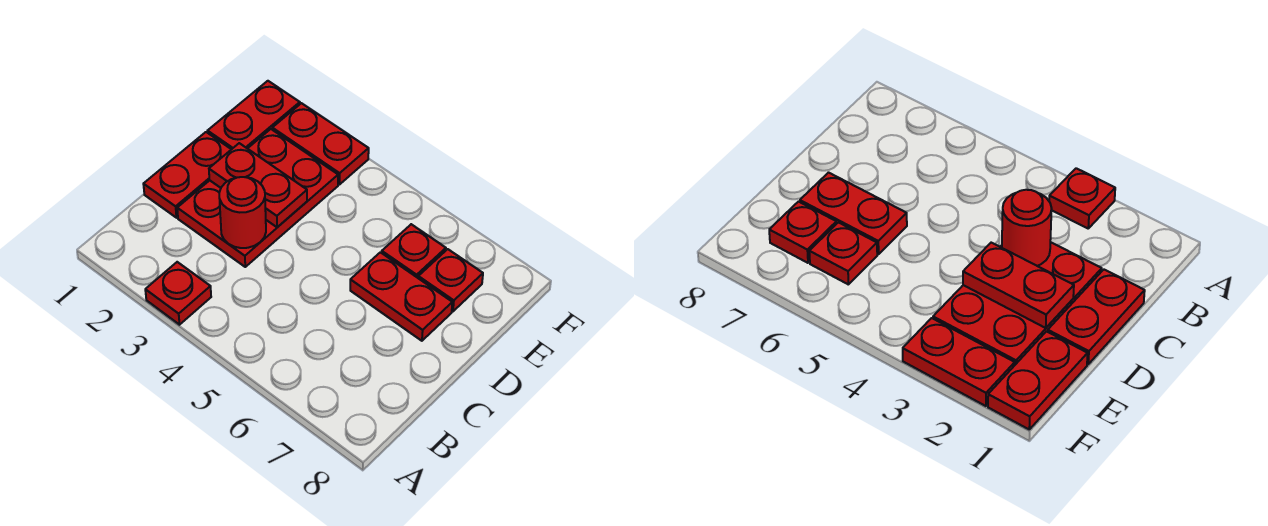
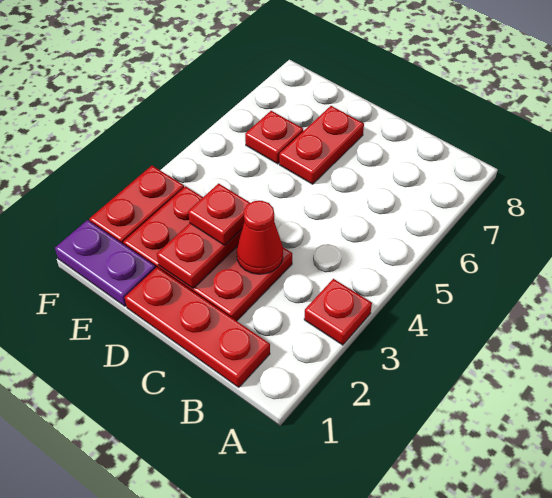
red plate C1:D1 level 1 -> red plate B1:D1 level 1
red round brick C3 level 2 -> red cone C3 level 2
red plate E1:F1 level 1 -> purple plate E1:F1 level 1
red plate E7 level 1 -> red plate D3 level 3

